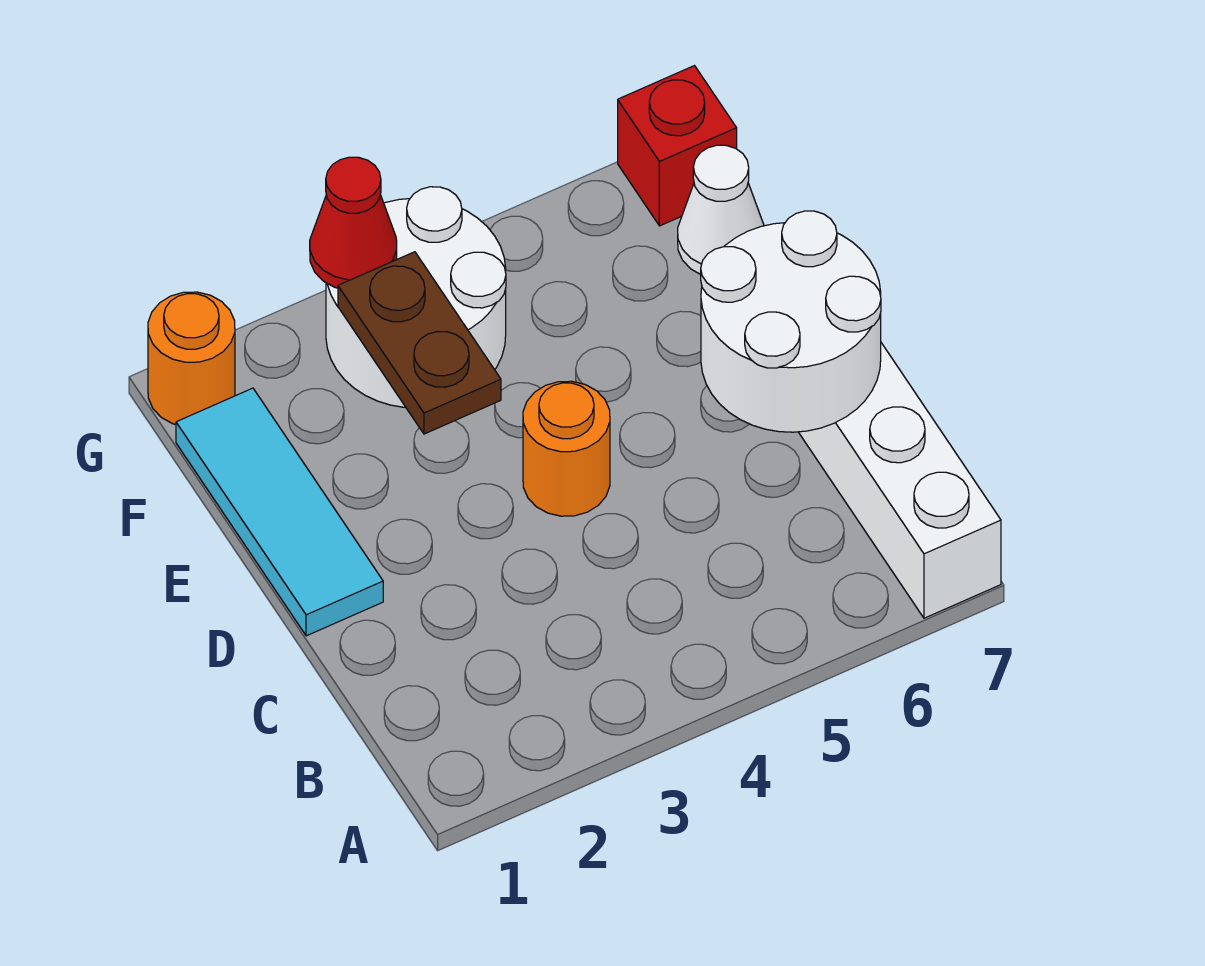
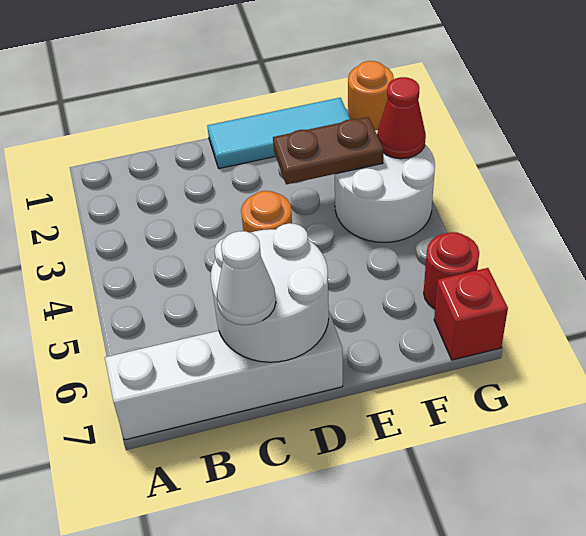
white cone F7 level 1 -> white cone C7 level 3
none -> red round brick G6 level 1

